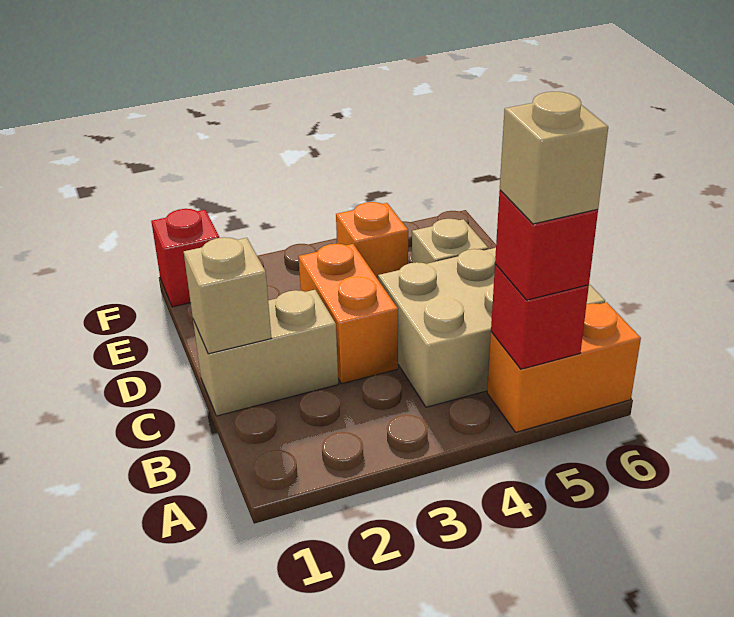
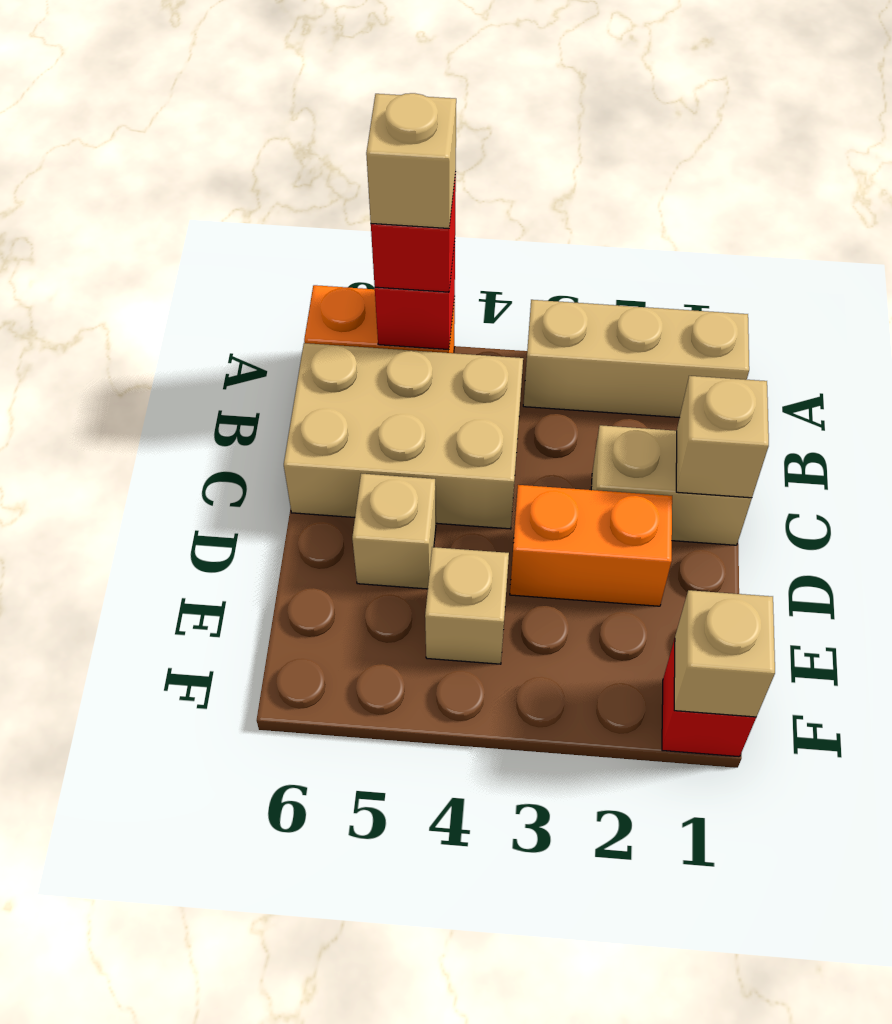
none -> tan brick A1:A3 level 1
orange brick C3:D3 level 1 -> orange brick D2:D3 level 1
orange brick E4 level 1 -> tan brick E4 level 1
none -> tan brick F1 level 2

